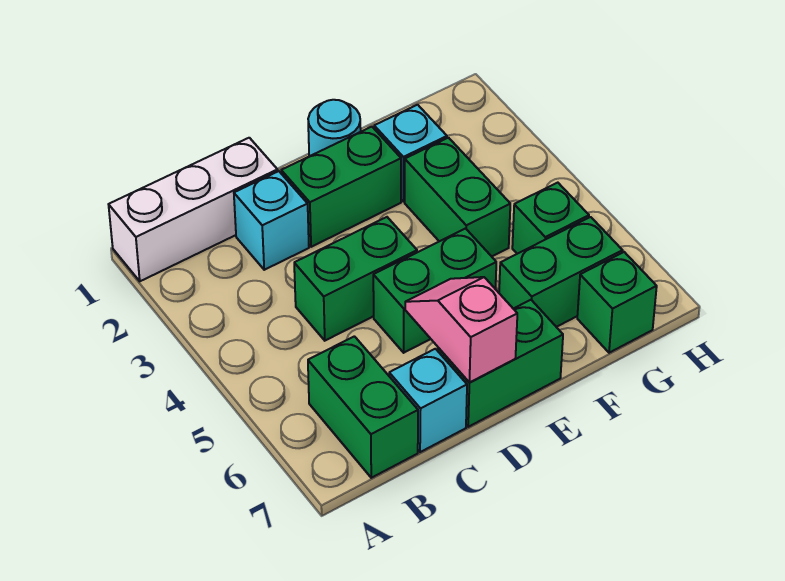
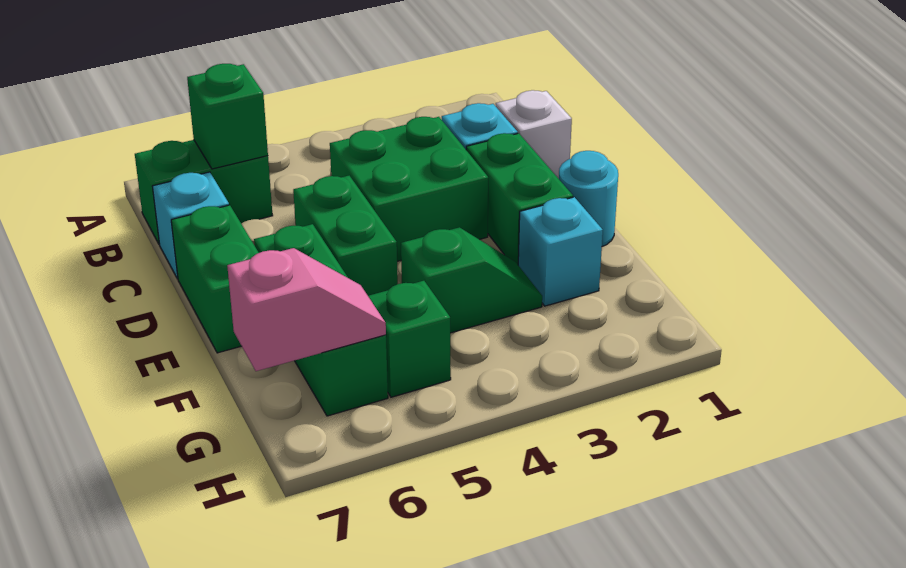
white brick A1:C1 level 1 -> white brick C1 level 1
green brick C4:D4 level 1 -> green brick C3:D4 level 1
pink slope D6:D7 level 2 top 7 -> pink slope G6:G7 level 2 top 7
green brick F3:F4 level 1 -> green slope F3:F4 level 1 top 4
green brick F6:G6 level 1 -> green brick E6:G6 level 1
green brick G7 level 1 -> green brick B6 level 2

